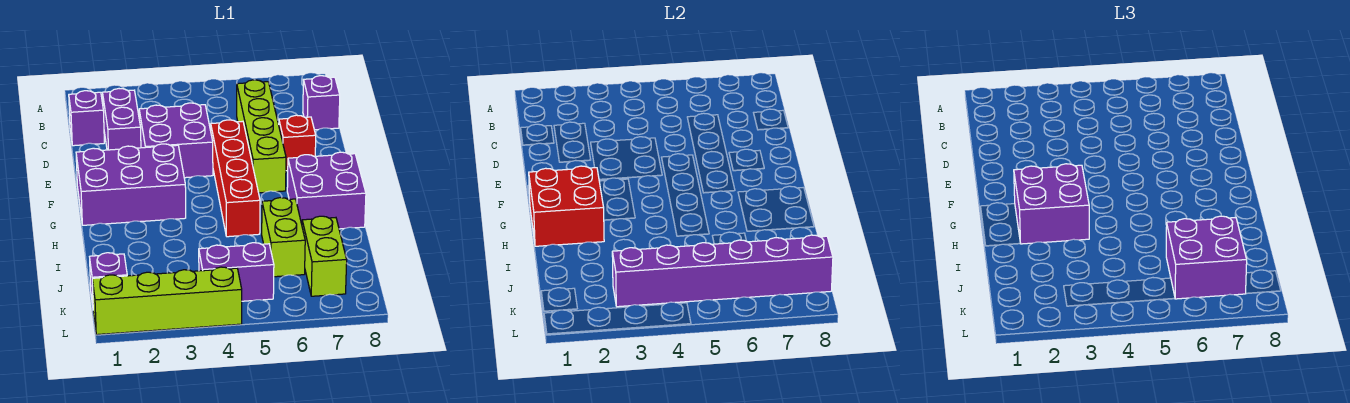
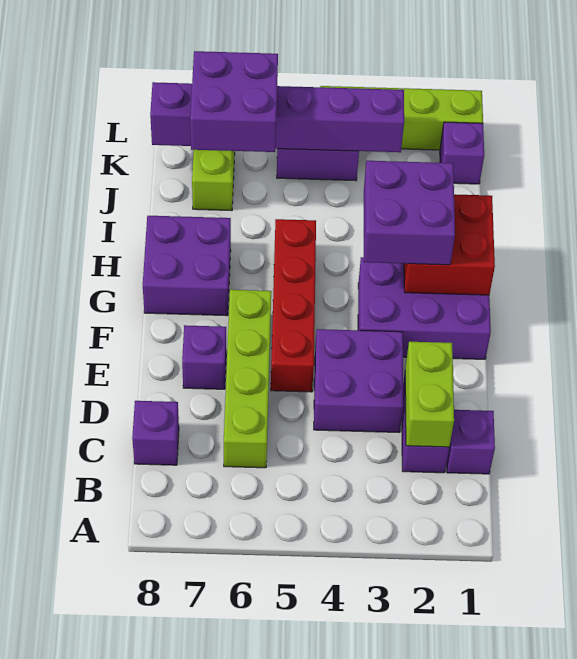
red brick E7 level 1 -> purple brick E7 level 1
lime brick I6:J6 level 1 -> lime brick C2:D2 level 2

